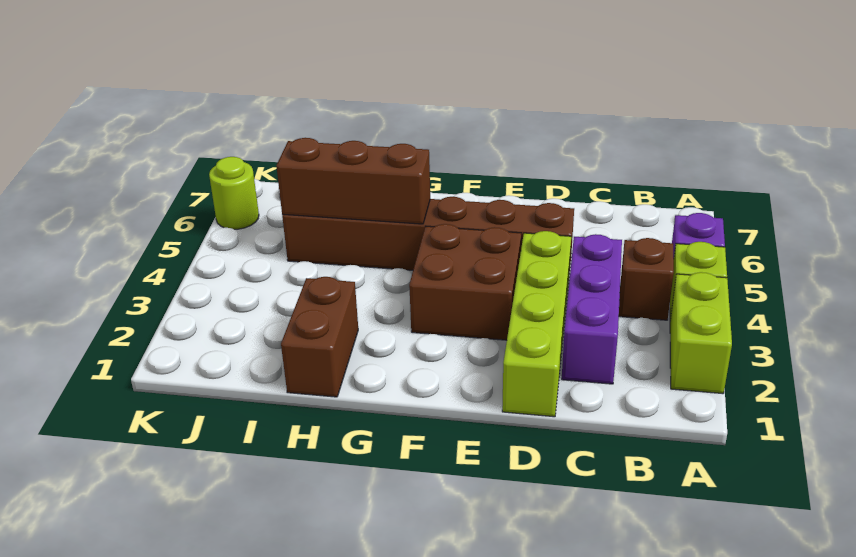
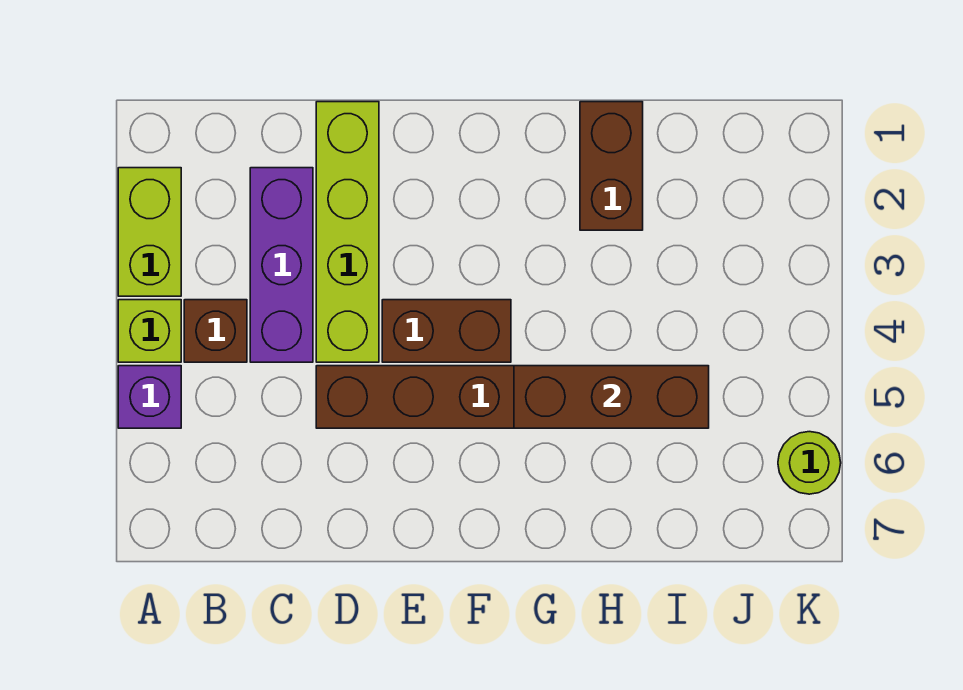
brown brick E3:F4 level 1 -> brown brick E4:F4 level 1

